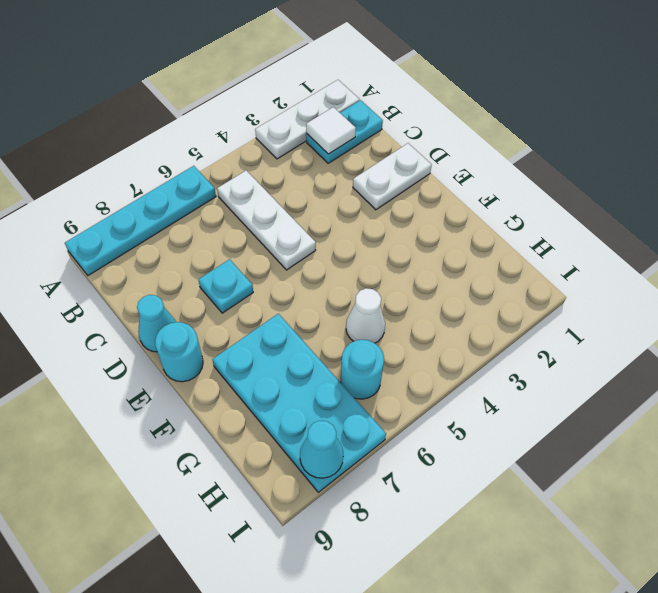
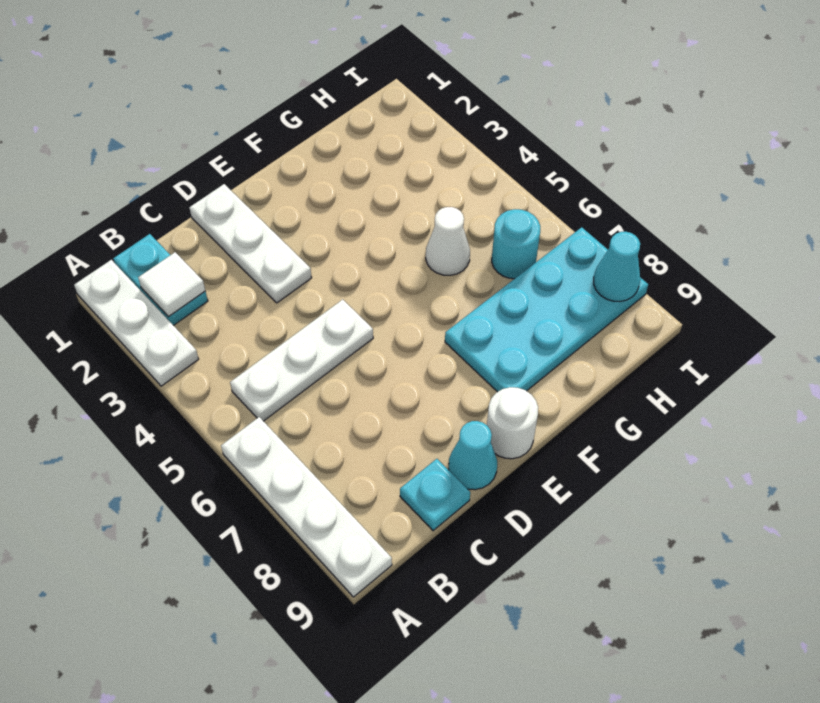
cyan plate A6:A9 level 1 -> white plate A6:A9 level 1
white plate D1:D2 level 1 -> white plate D1:D3 level 1
cyan plate D7 level 1 -> cyan plate C9 level 1
cyan round brick E9 level 1 -> white round brick E9 level 1

